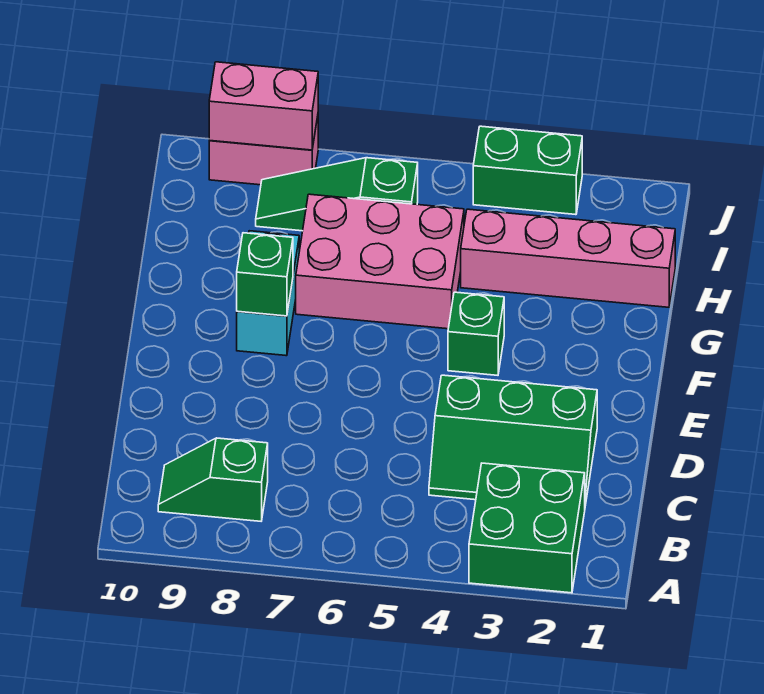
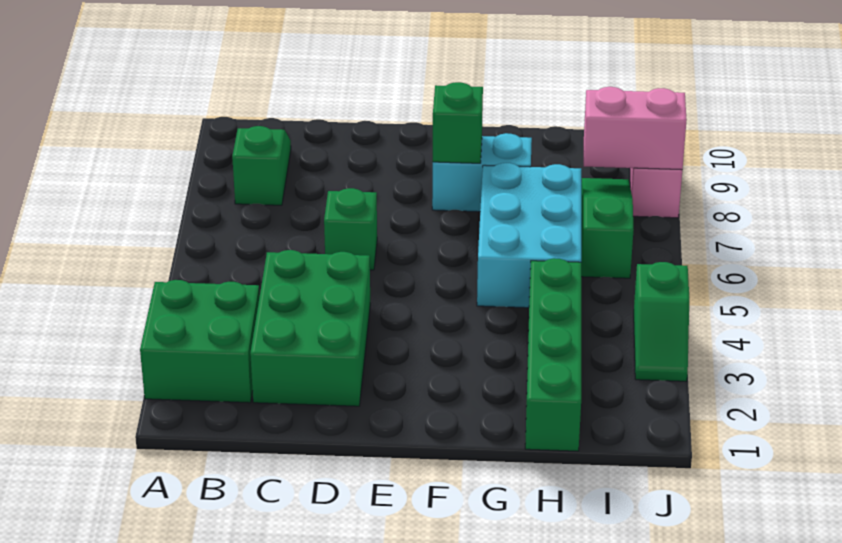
green slope C2:D4 level 1 top D -> green brick C2:D4 level 1
green brick F4 level 1 -> green brick D6 level 1
pink brick G5:H7 level 1 -> cyan brick G5:H7 level 1
pink brick H1:H4 level 1 -> green brick H1:H4 level 1
green brick J3:J4 level 1 -> green slope J3:J4 level 1 top 4
pink brick J8:J9 level 2 -> pink brick I8:J8 level 2

